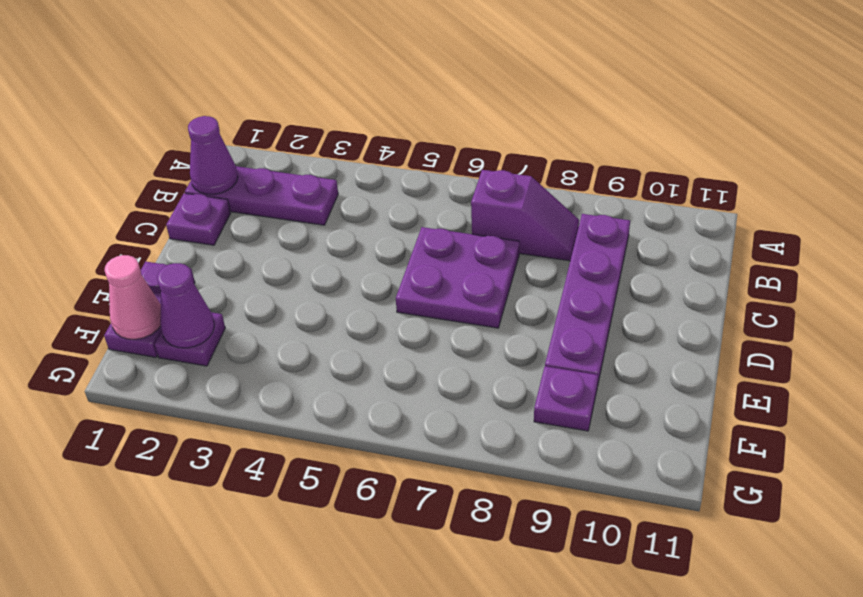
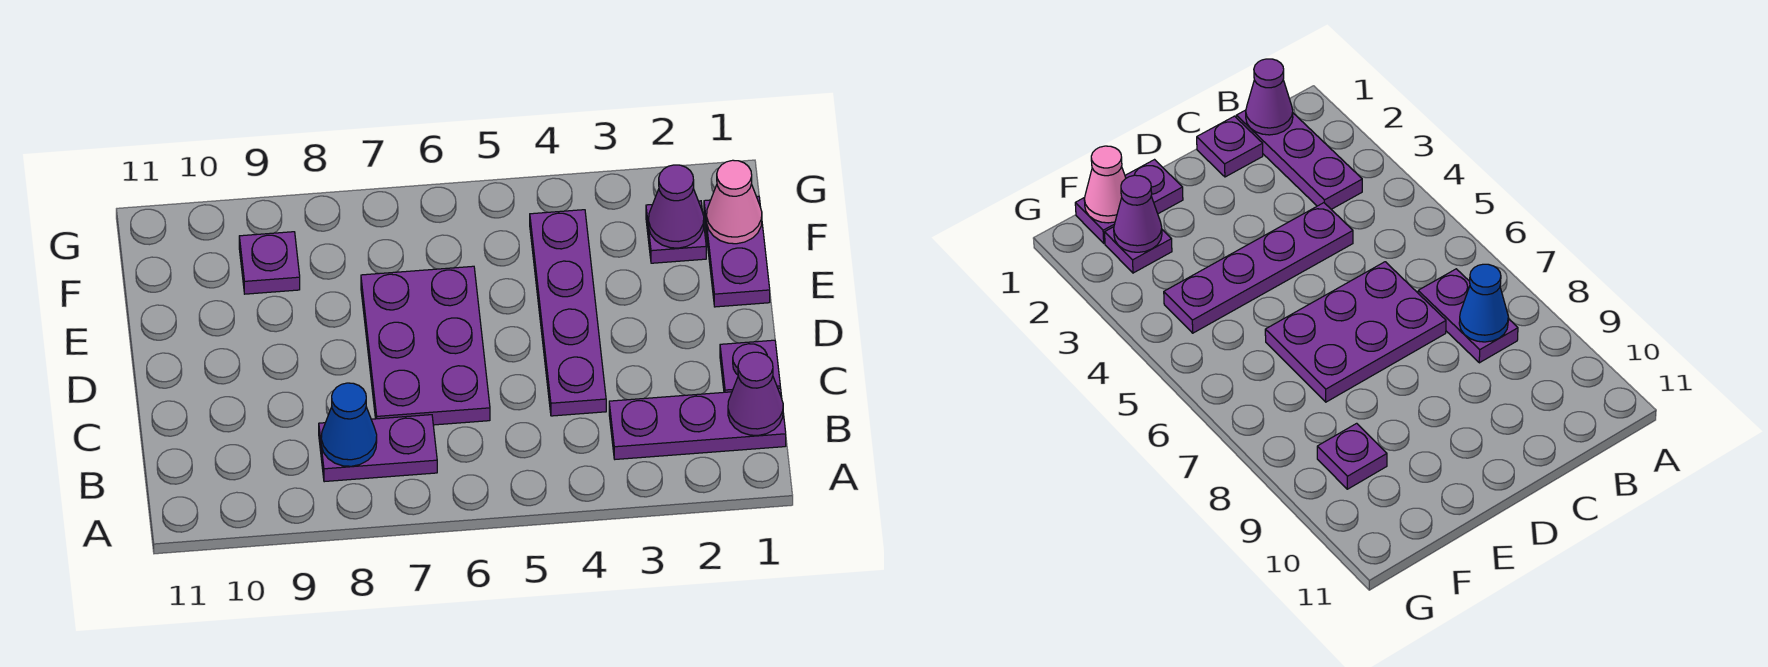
purple slope B7:B8 level 1 top 7 -> purple plate B7:B8 level 1
none -> blue cone B8 level 2
purple plate B9:E9 level 1 -> purple plate C4:F4 level 1
purple plate C6:D7 level 1 -> purple plate C6:E7 level 1

